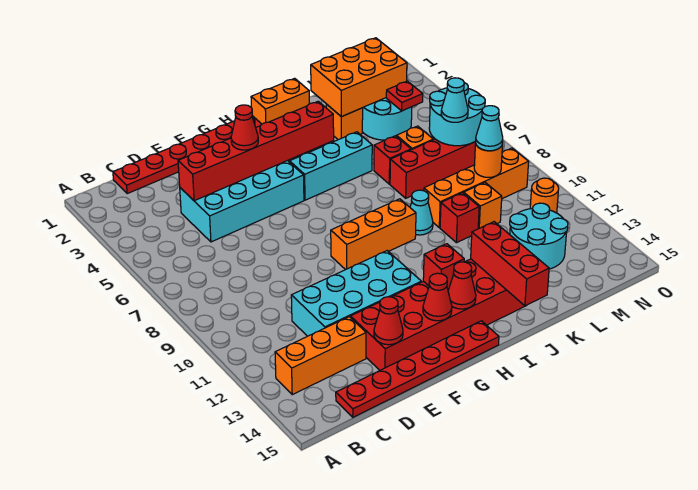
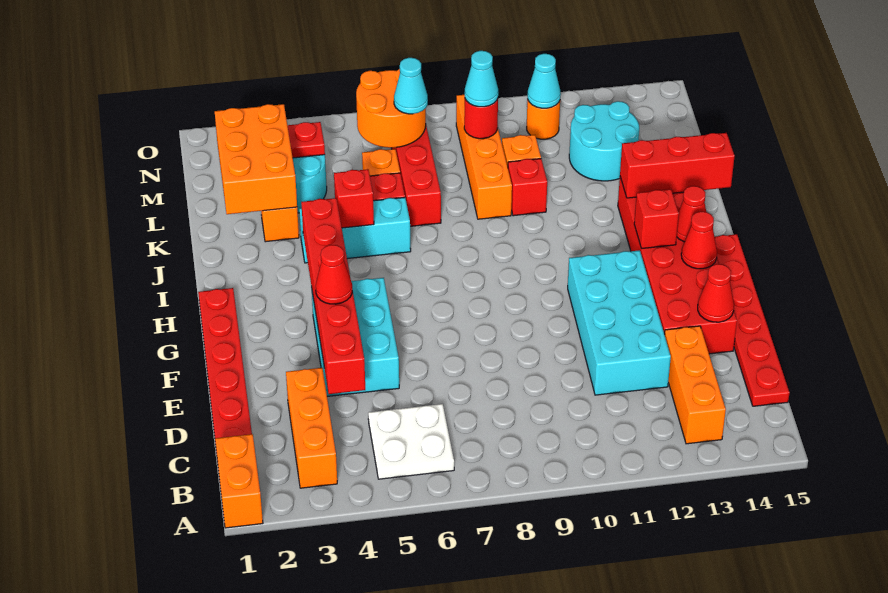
none -> white plate B5:C6 level 1
cyan brick D4:G5 level 1 -> cyan brick E4:G5 level 1
orange brick G9:I9 level 1 -> orange brick B3:D3 level 1
cyan brick H5:J5 level 1 -> cyan brick J4:J6 level 1
orange brick I1:J1 level 1 -> orange brick A1:B1 level 1
none -> red brick J5 level 2
cyan cone J9 level 1 -> cyan cone N11 level 2
cyan round brick M6:N7 level 2 -> orange round brick M6:N7 level 2
orange round brick M9 level 2 -> red round brick M9 level 2

